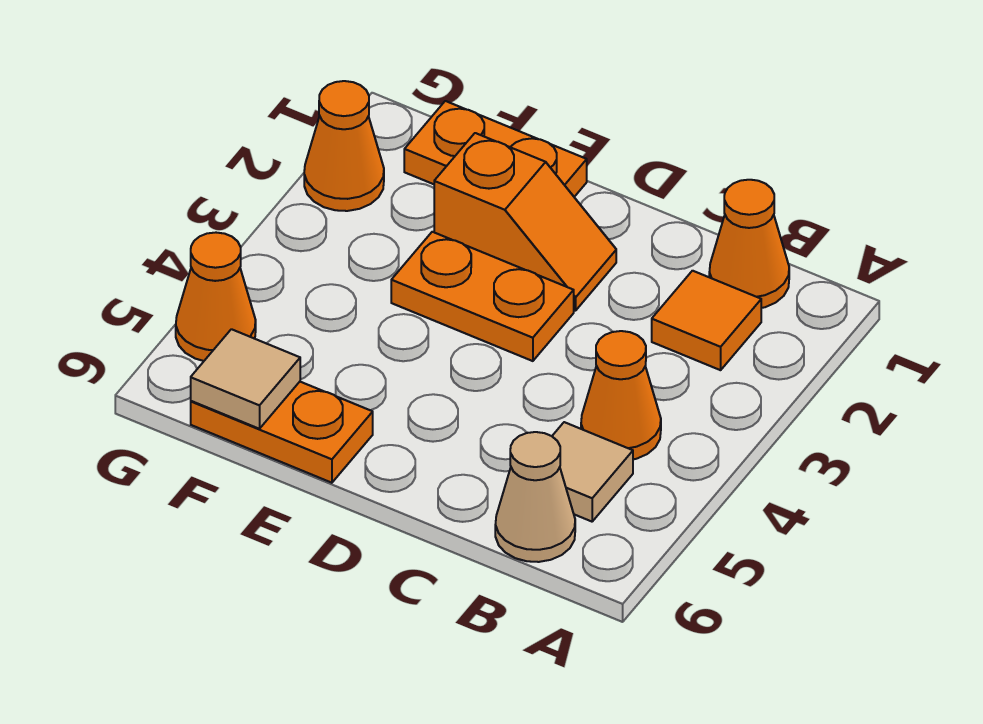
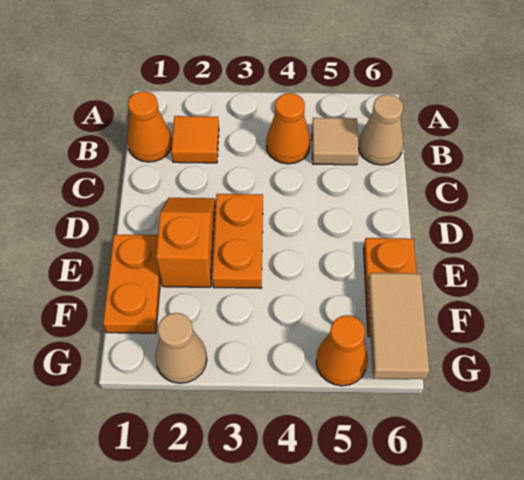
tan tile F6 level 2 -> tan tile F6:G6 level 2
orange cone G2 level 1 -> tan cone G2 level 1

